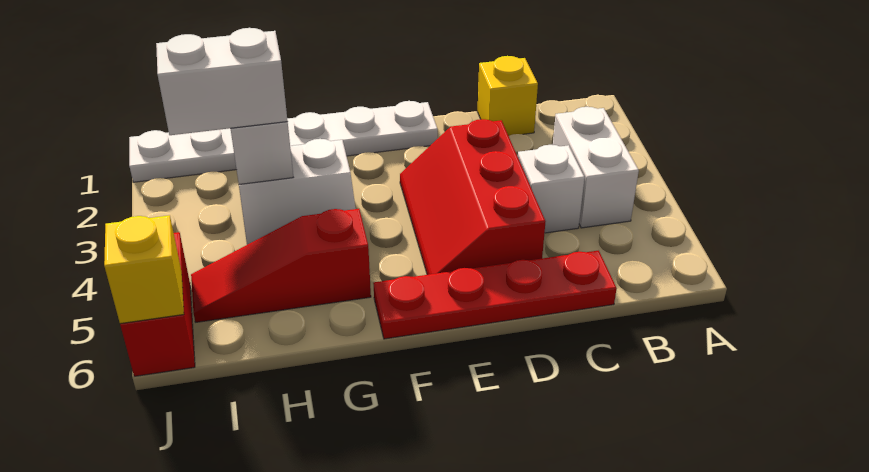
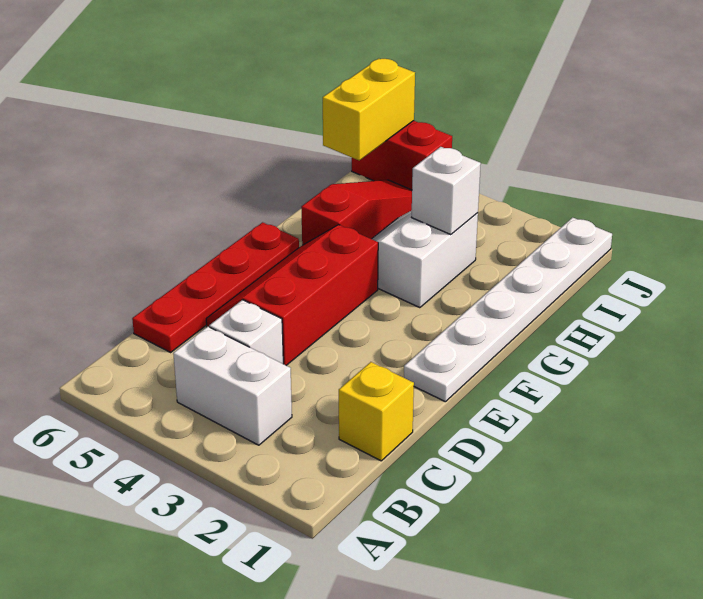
red slope D3:E5 level 1 top D -> red slope D4:F5 level 1 top 4
white brick H3:I3 level 3 -> none
yellow brick J6 level 2 -> yellow brick I6:J6 level 2

